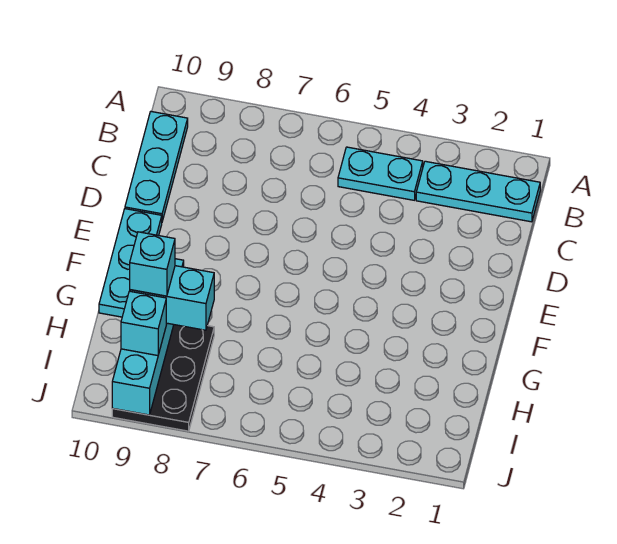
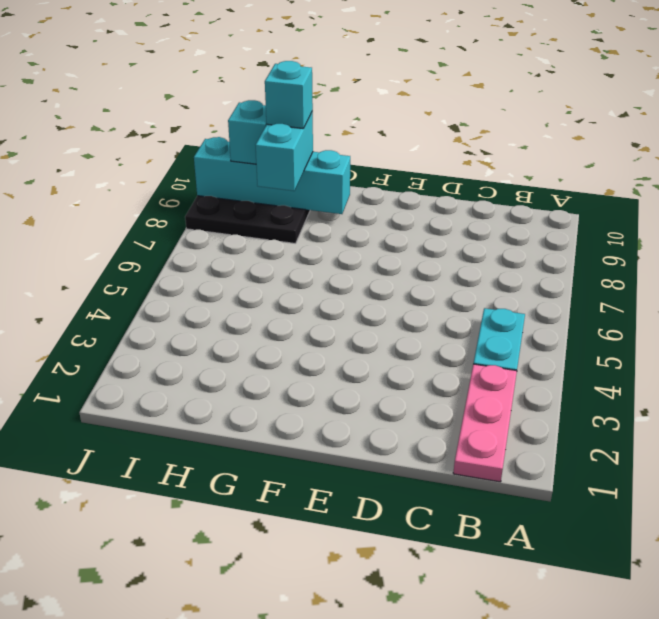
cyan plate B1:B3 level 1 -> pink plate B1:B3 level 1
cyan plate B10:D10 level 1 -> none
cyan plate E10:G10 level 1 -> none

